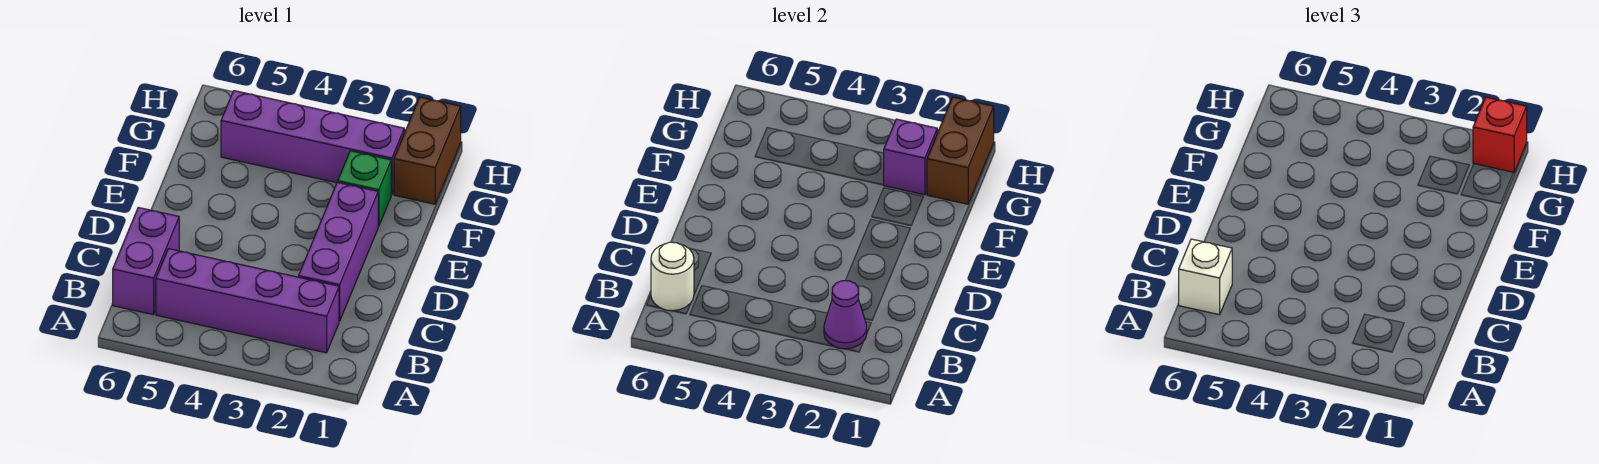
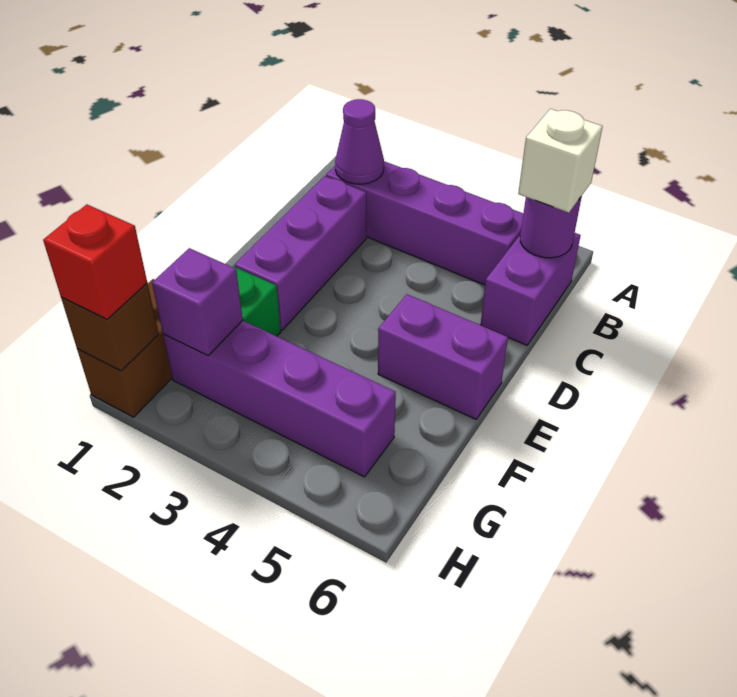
white round brick B6 level 2 -> purple round brick B6 level 2
none -> purple brick E5:E6 level 1
brown brick G1:H1 level 2 -> brown brick H1 level 2

